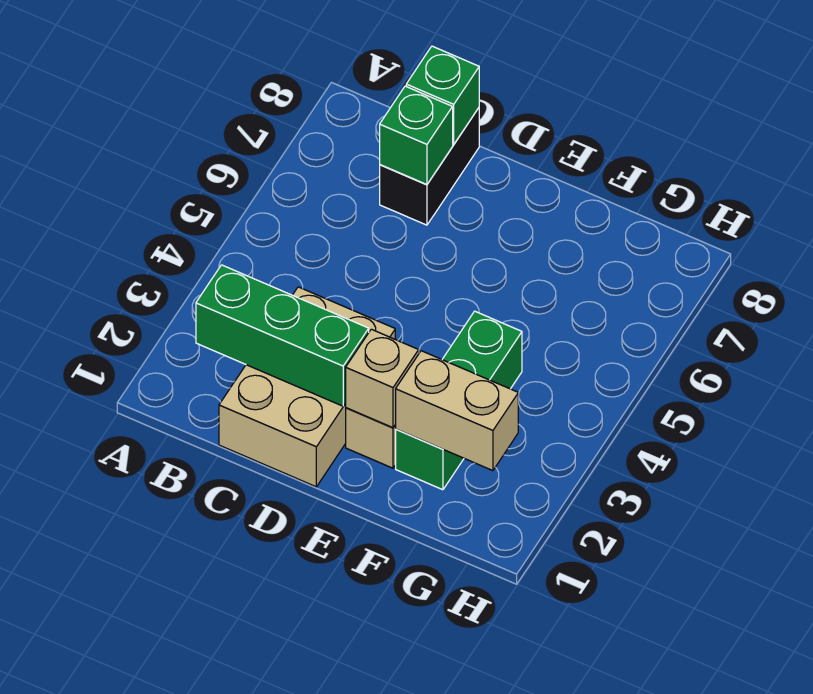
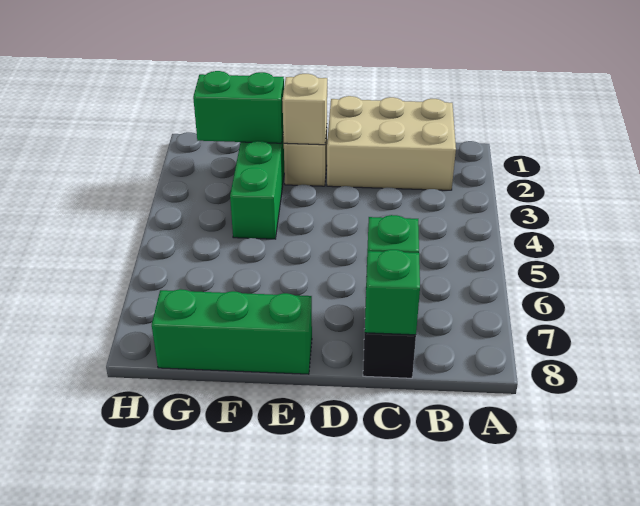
green brick B2:D2 level 2 -> green brick E8:G8 level 1
tan brick C1:D3 level 1 -> tan brick B1:D2 level 1
tan brick F2:G2 level 2 -> green brick F2:G2 level 2

